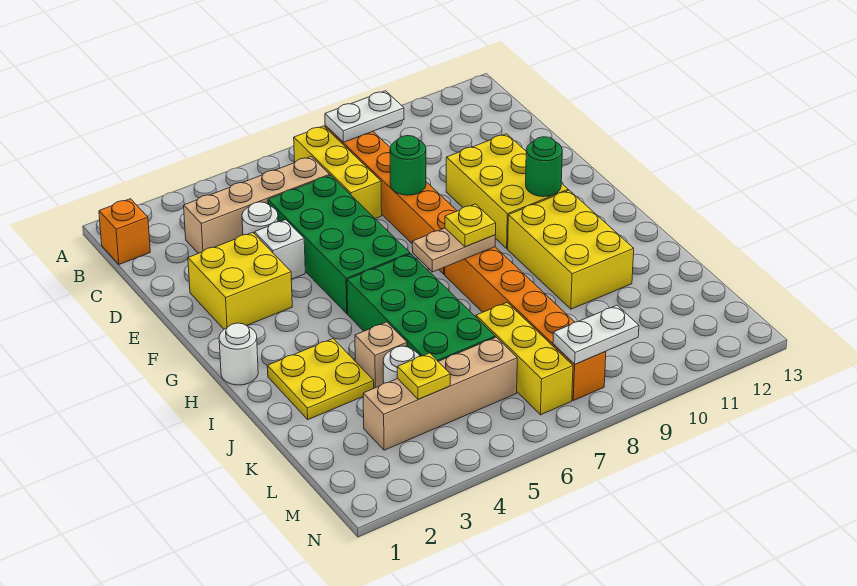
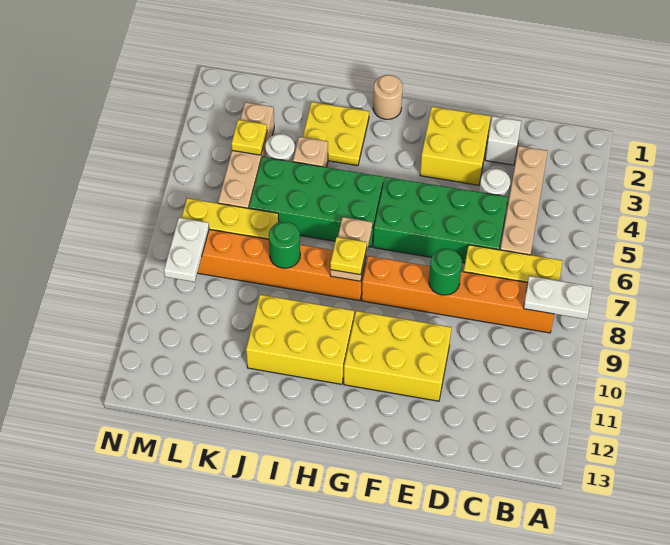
orange brick B1 level 1 -> none
white plate B8:B9 level 2 -> white plate A8:B8 level 2
white brick E4 level 1 -> white brick D2 level 1
green round brick G11 level 2 -> green round brick J8 level 2
white round brick H1 level 1 -> tan round brick H1 level 1

